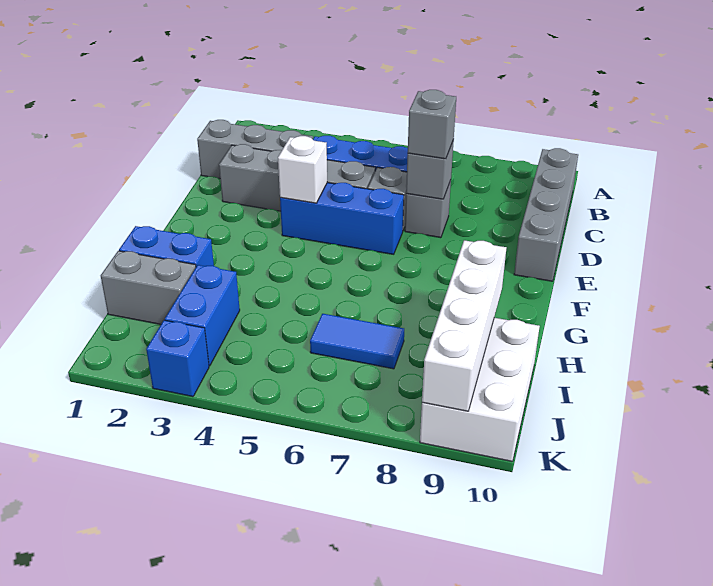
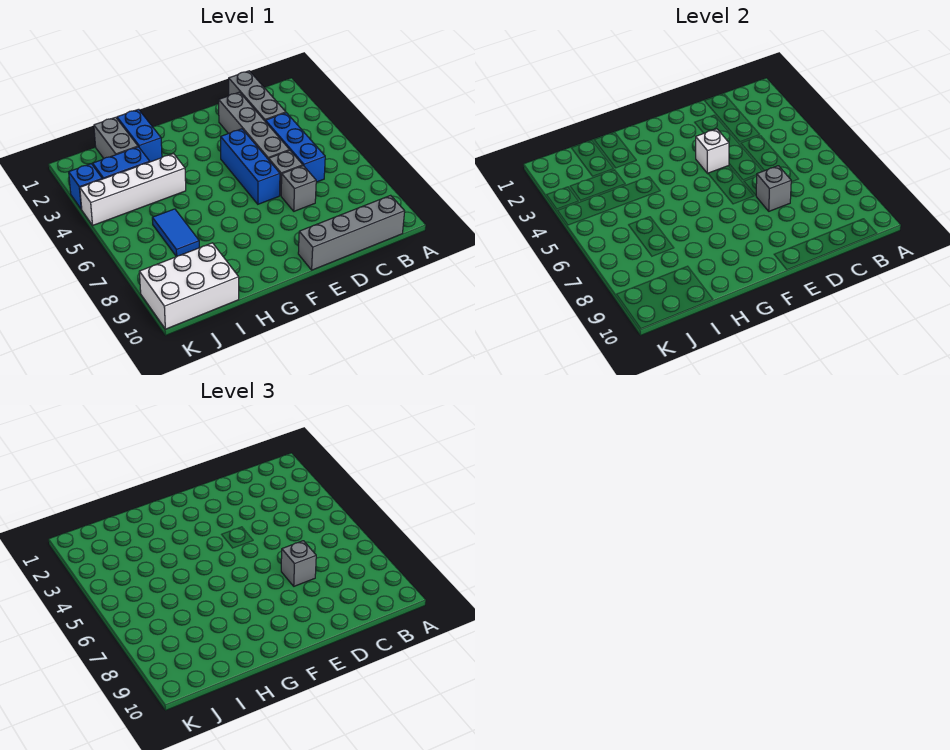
white brick H9:K9 level 2 -> white brick H4:K4 level 1

